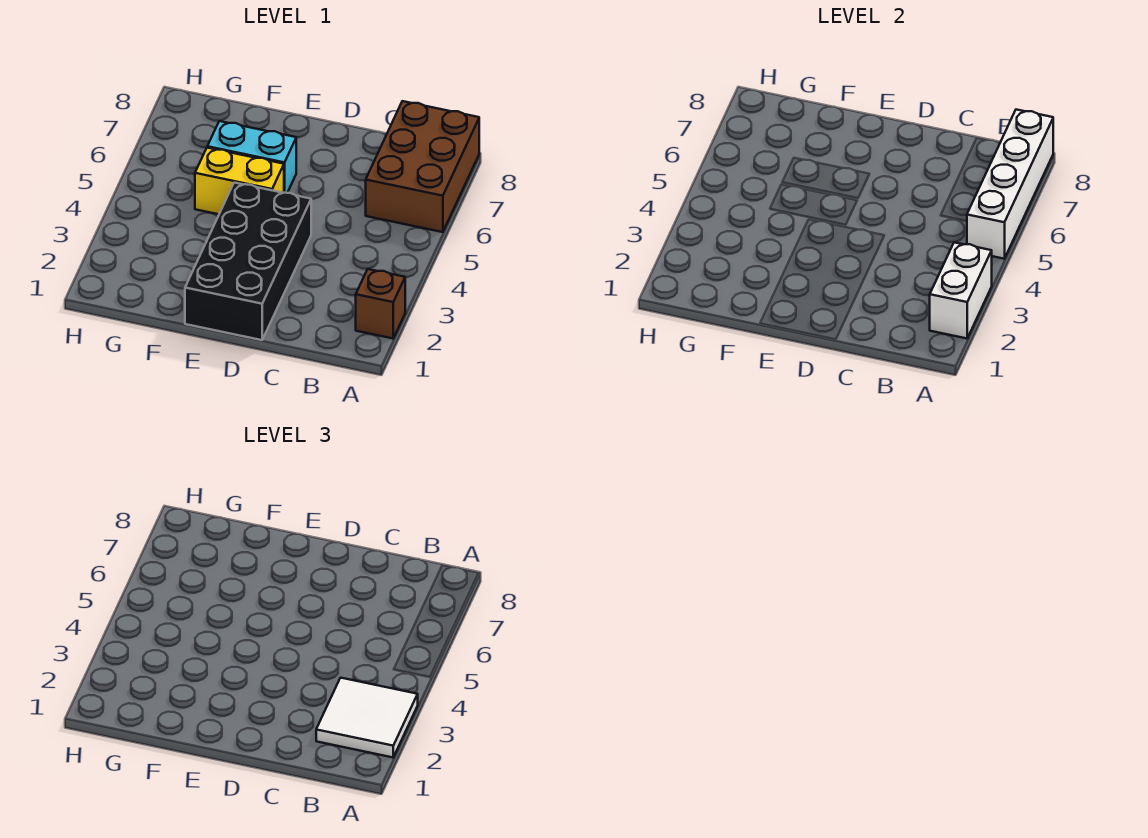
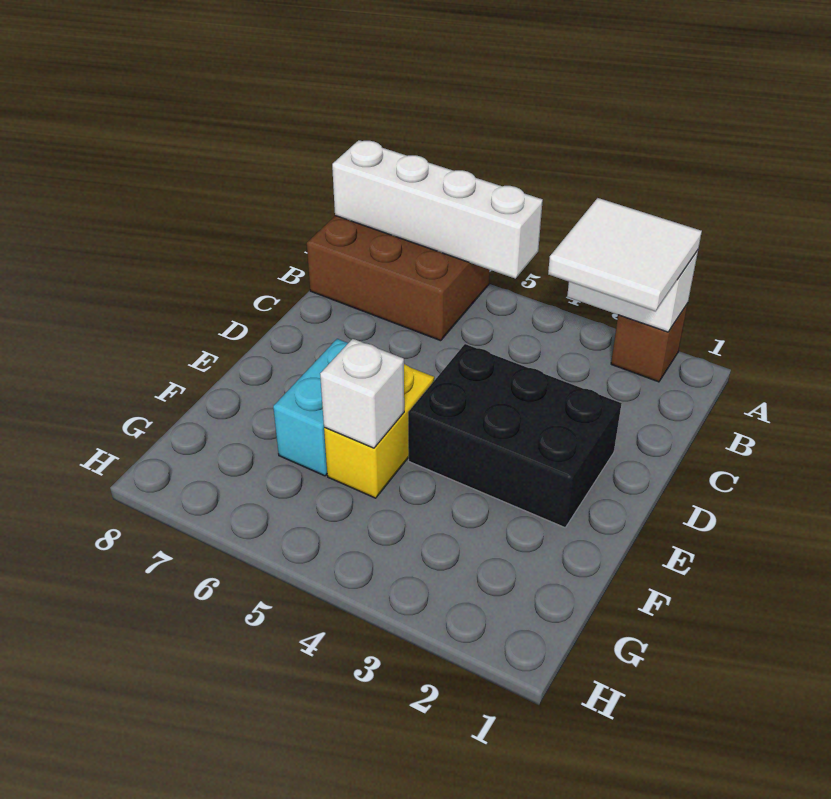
black brick D1:E4 level 1 -> black brick D2:E4 level 1
none -> white brick F5 level 2

